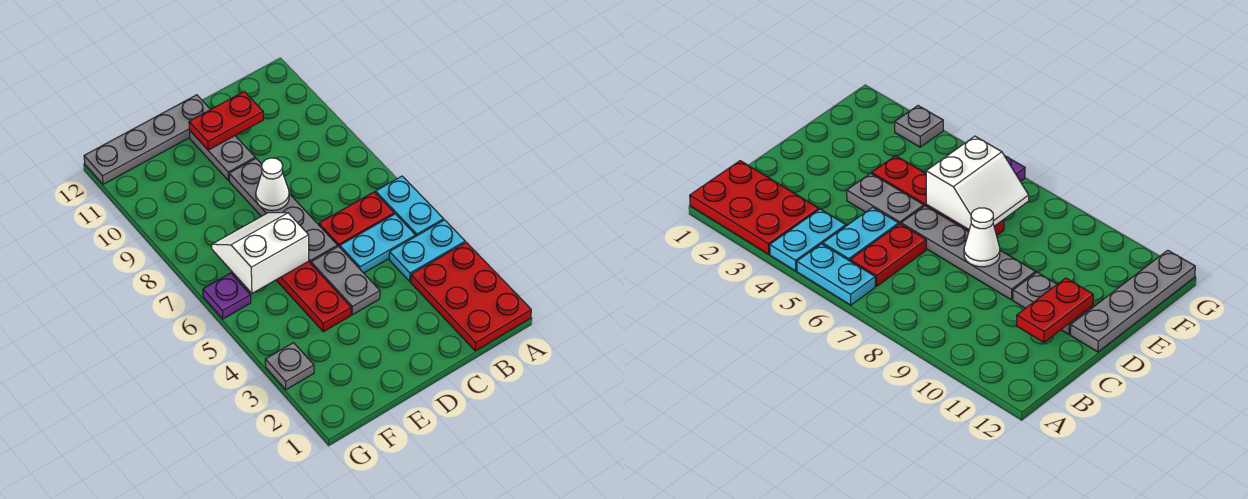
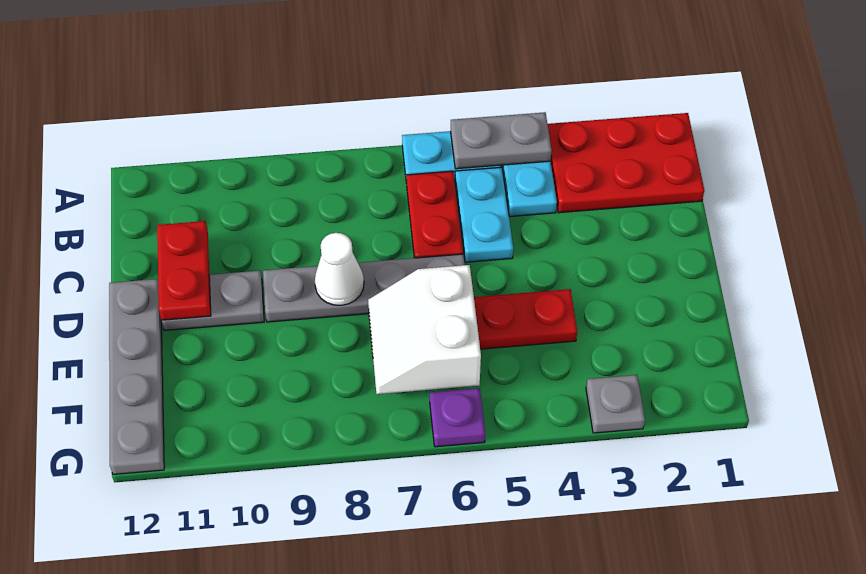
grey plate D4:D5 level 1 -> grey plate A4:A5 level 2

